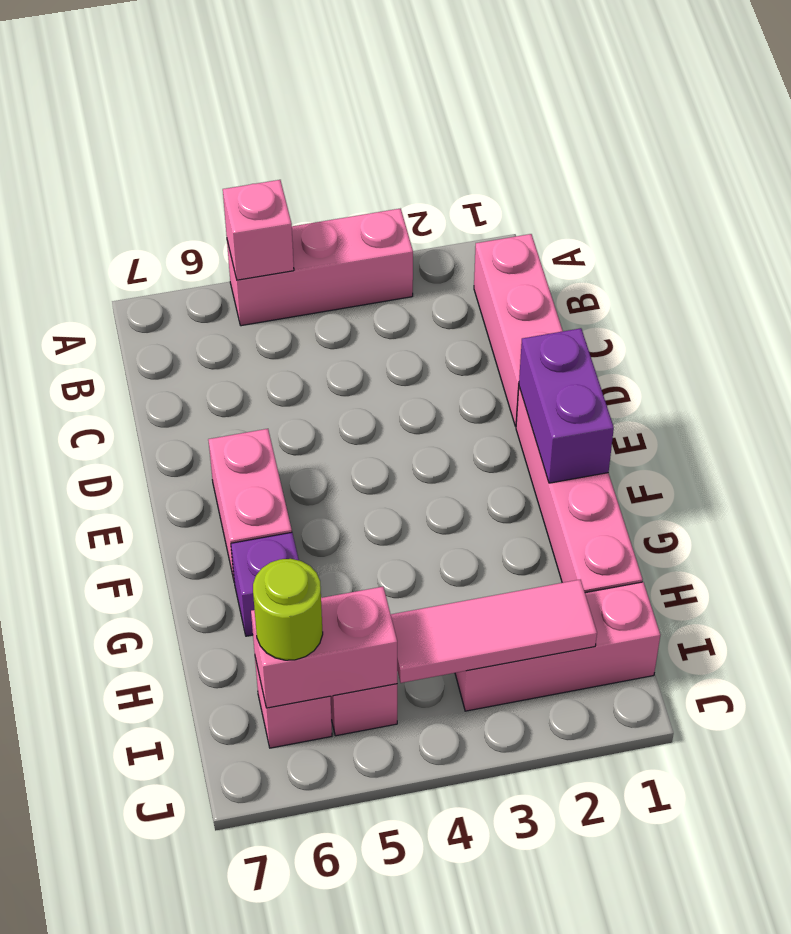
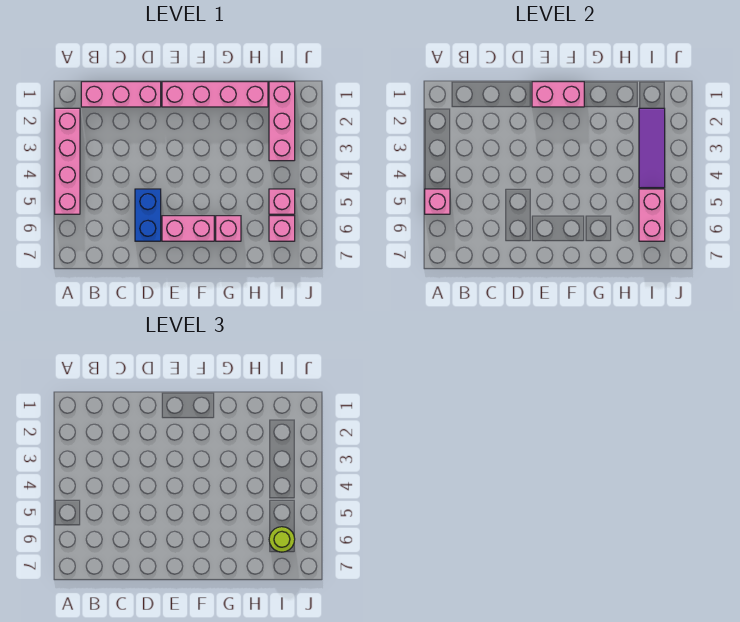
pink brick A3:A5 level 1 -> pink brick A2:A5 level 1
none -> blue brick D5:D6 level 1
purple brick E1:F1 level 2 -> pink brick E1:F1 level 2
purple brick G6 level 1 -> pink brick G6 level 1
pink tile I2:I4 level 2 -> purple tile I2:I4 level 2

